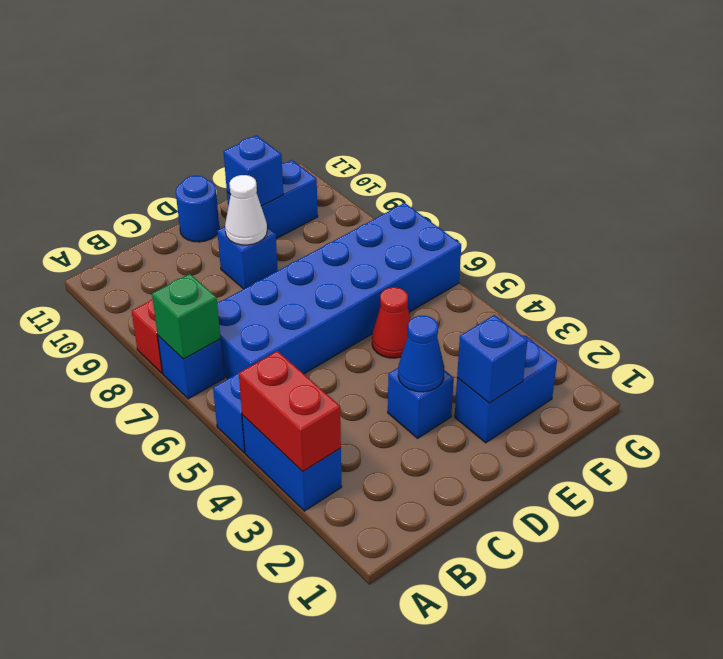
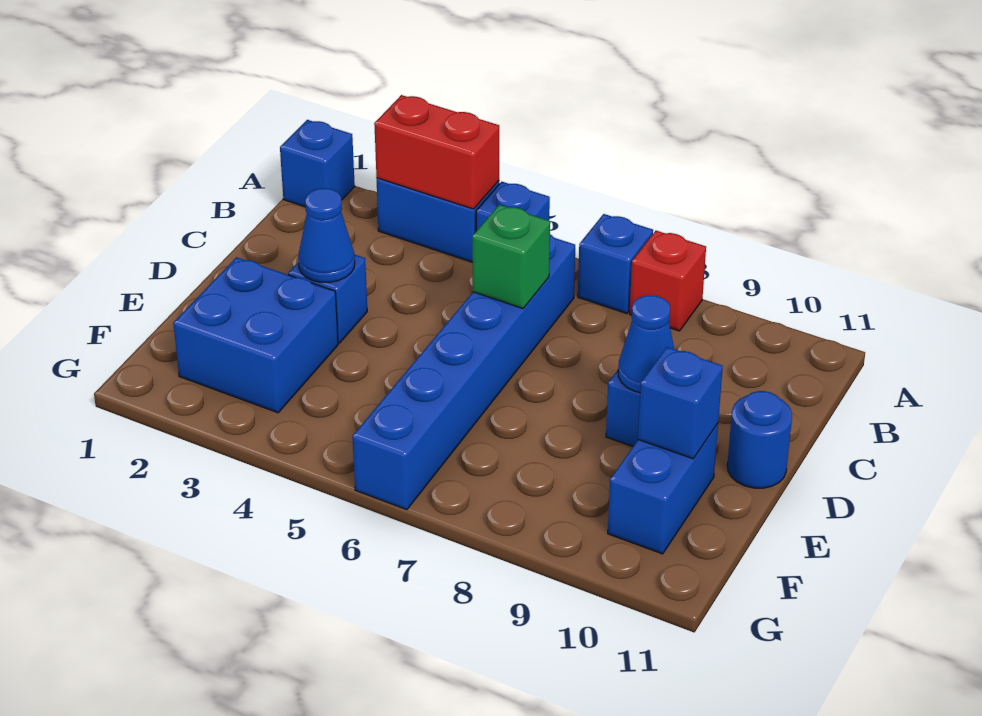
green brick A7 level 2 -> green brick C6 level 2
blue brick B6:G7 level 1 -> blue brick B6:G6 level 1
white cone D9 level 2 -> blue cone D9 level 2
blue brick E2:F2 level 1 -> blue brick E2:F3 level 1
blue brick E2 level 2 -> blue brick A1 level 1
red cone E5 level 1 -> none

